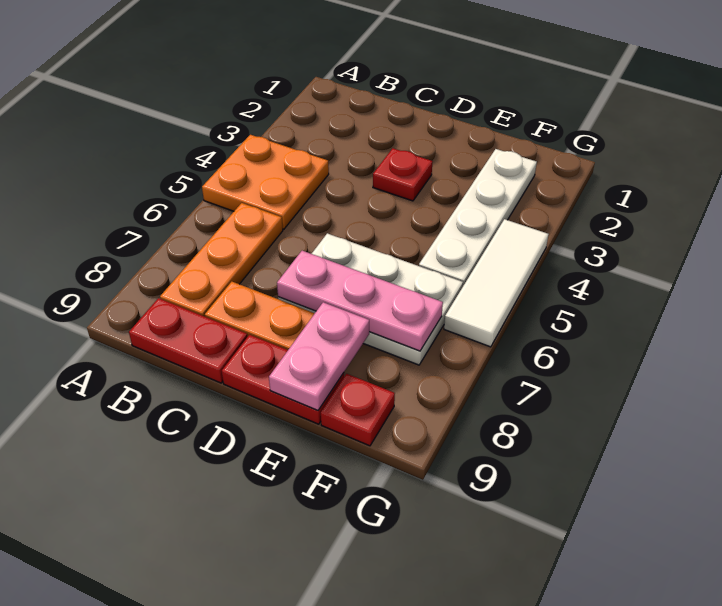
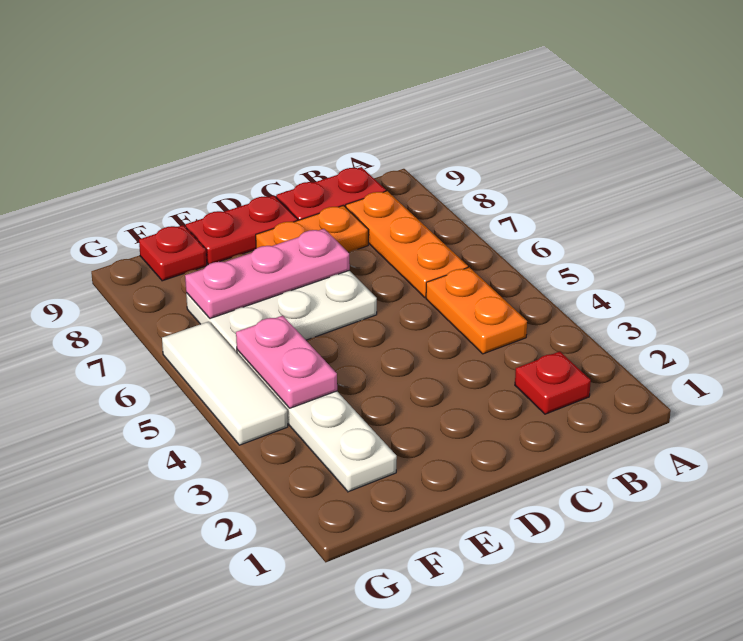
orange plate A4:B5 level 1 -> orange plate B4:B5 level 1
red plate D3 level 1 -> red plate B2 level 1
pink plate E8:E9 level 2 -> pink plate F4:F5 level 2

